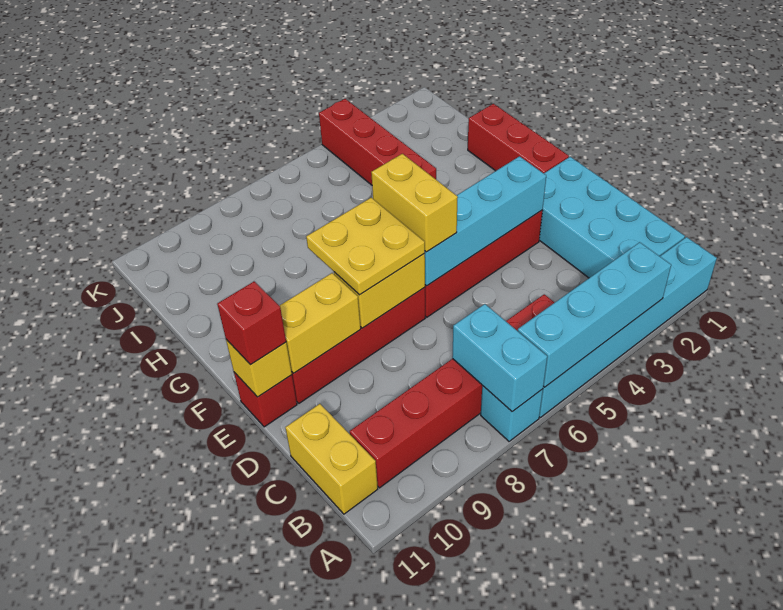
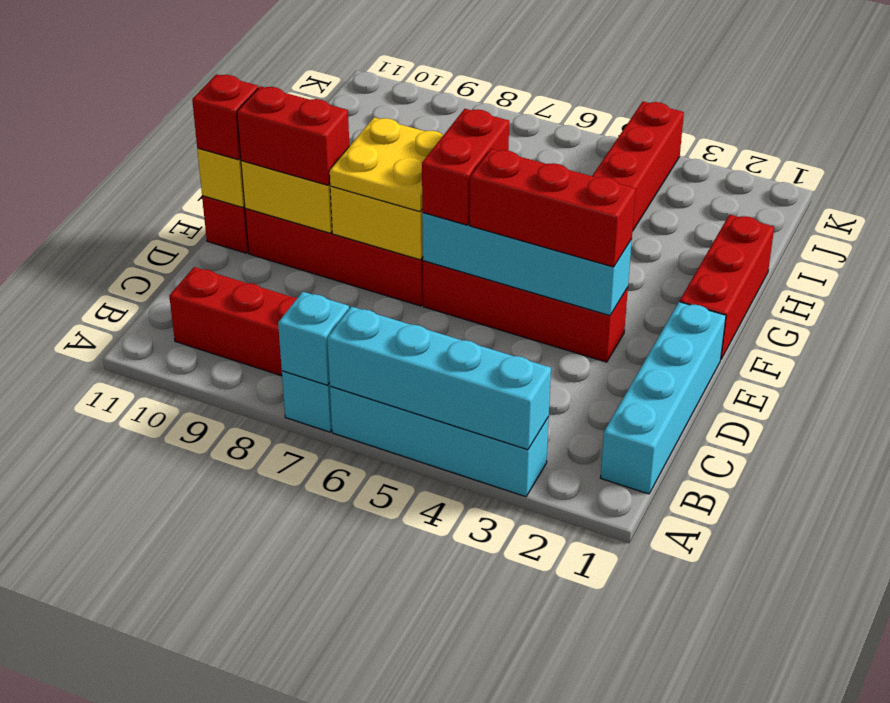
cyan brick A1:A6 level 1 -> cyan brick A3:A6 level 1
cyan brick A7:B7 level 2 -> cyan brick A7 level 2
cyan brick B1:E2 level 1 -> cyan brick B1:E1 level 1
yellow brick B11:C11 level 1 -> none
none -> red brick E3:E5 level 3
yellow brick E6:F6 level 3 -> red brick E6:F6 level 3
none -> red brick E9:E10 level 3

